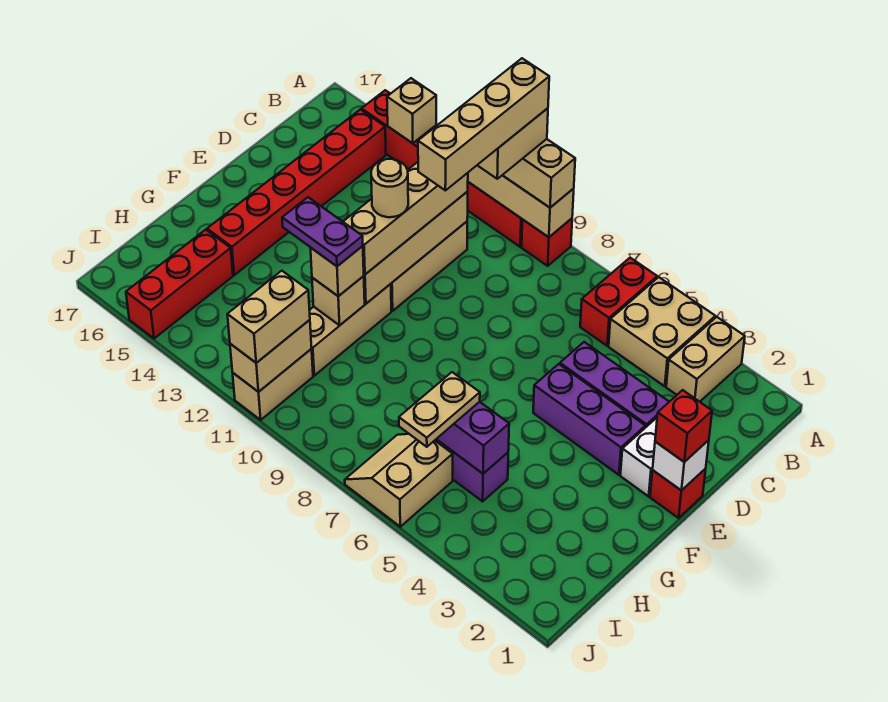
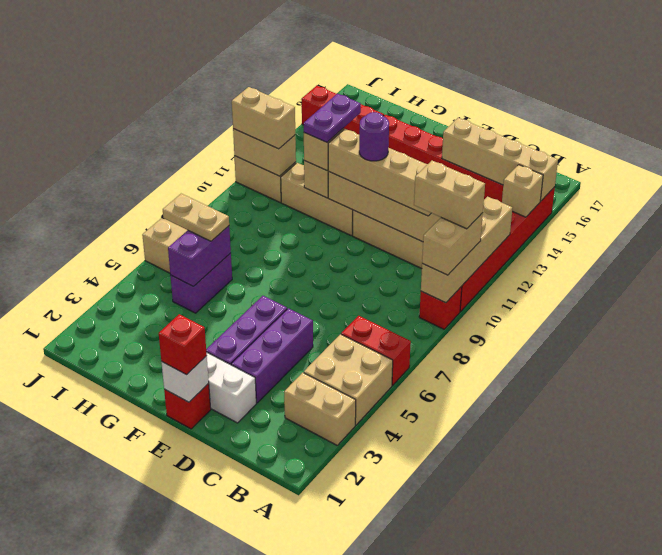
tan brick A10:D10 level 5 -> tan brick A15:D15 level 2
tan round brick E11 level 4 -> purple round brick E11 level 4

